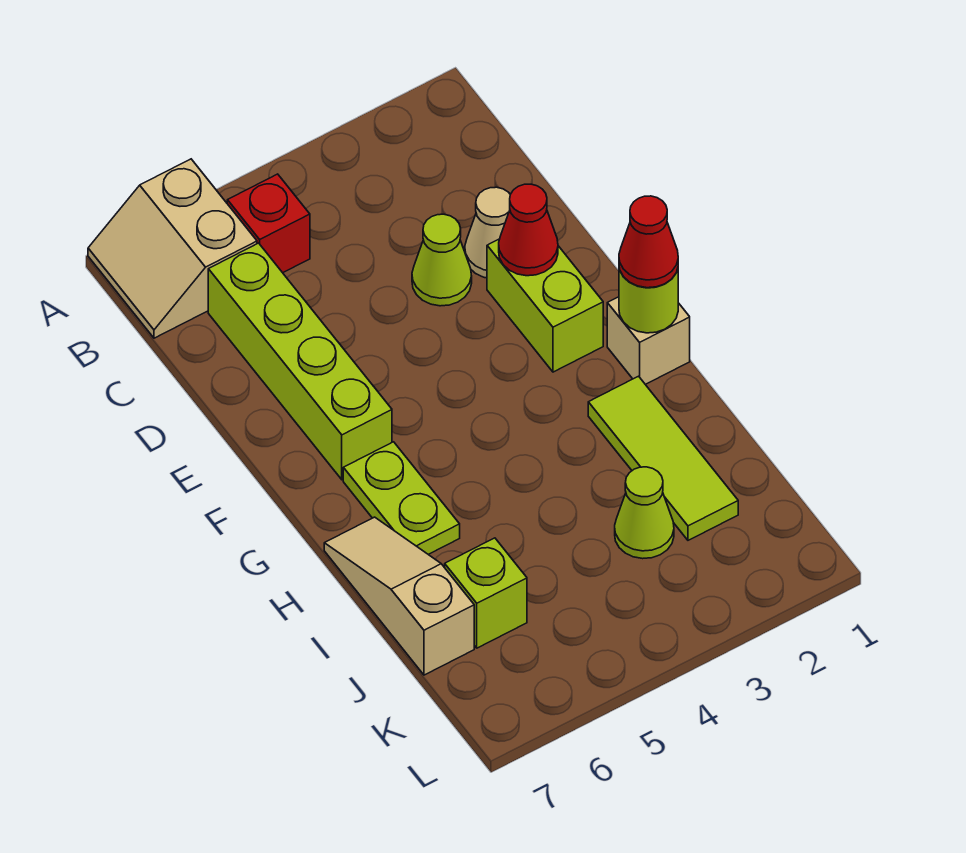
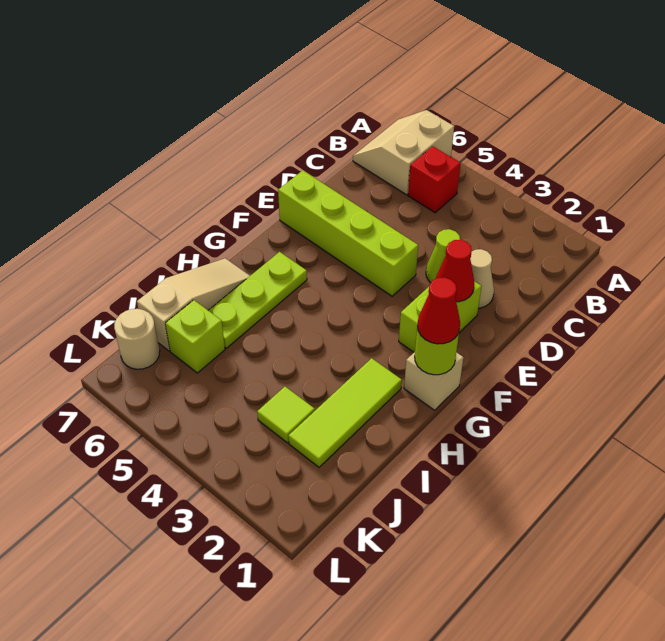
lime brick C6:F6 level 1 -> lime brick E4:E7 level 1
lime plate G6:H6 level 1 -> lime plate G6:I6 level 1
lime cone J3 level 1 -> lime tile J3 level 1
none -> tan round brick K7 level 1

